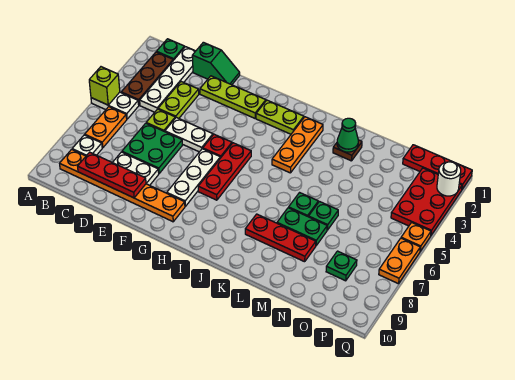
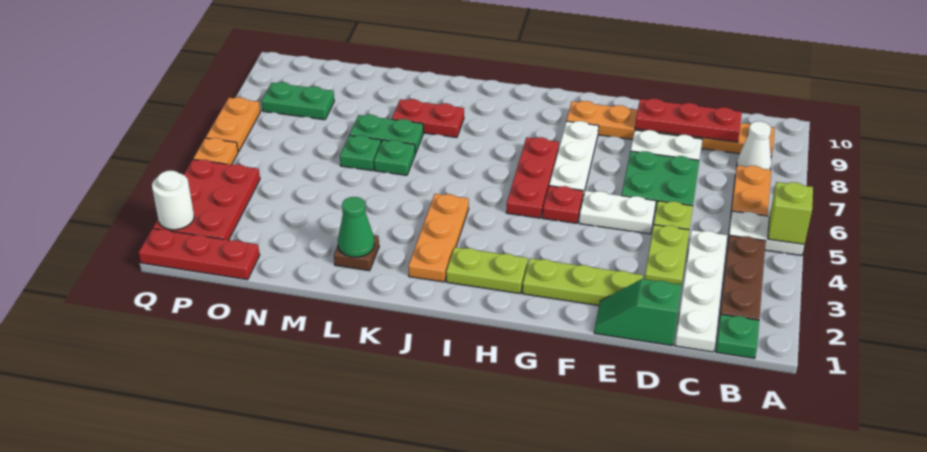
white plate B8 level 1 -> white cone B8 level 1
red plate K8:M8 level 1 -> red plate K8:L8 level 1
green plate O8 level 1 -> green plate O8:P8 level 1

